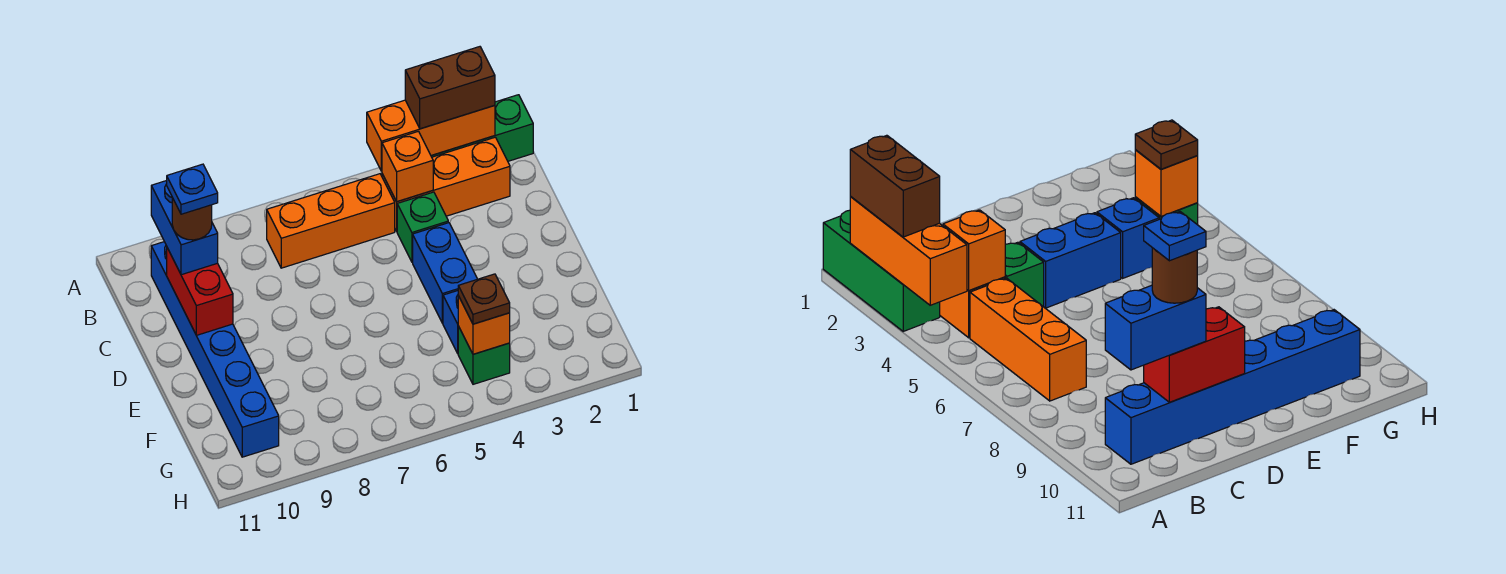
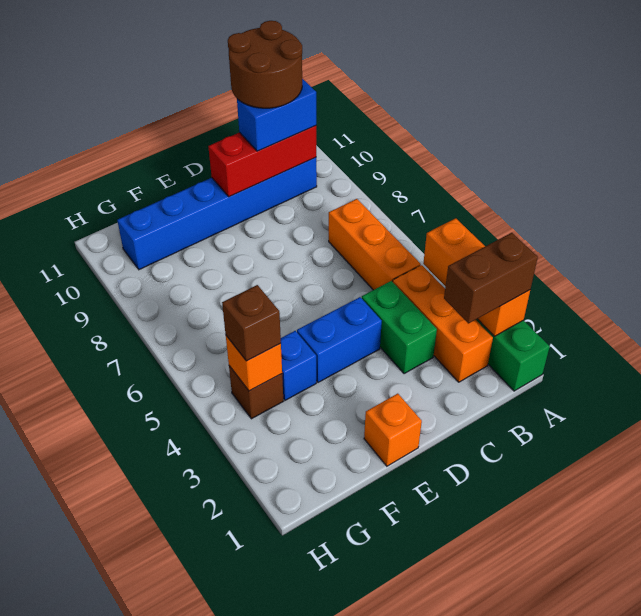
brown brick A2:A3 level 3 -> brown brick A2:B2 level 3
orange brick B4 level 2 -> orange brick E1 level 1
green brick C4 level 1 -> green brick C3:C4 level 1
red brick C10:D10 level 2 -> red brick B10:D10 level 2
brown round brick C10 level 4 -> brown round brick B10:C11 level 4
blue plate C10 level 5 -> none
green brick G4 level 1 -> brown brick G4 level 1
brown plate G4 level 3 -> brown brick G4 level 3

